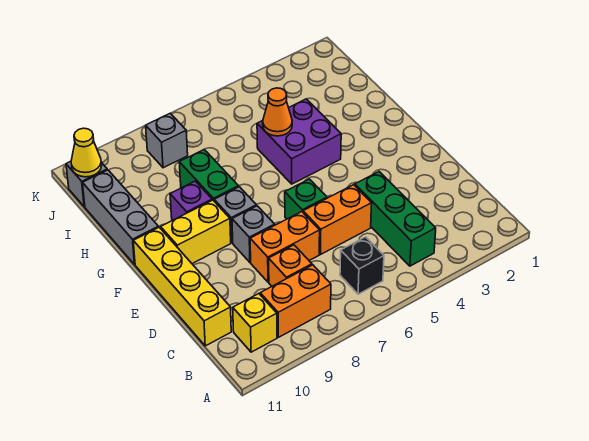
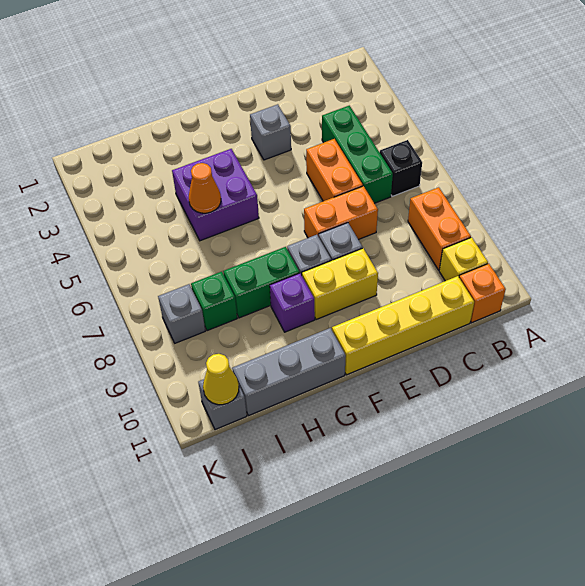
green brick B4:D4 level 1 -> green brick C4:C6 level 1
orange brick C8 level 1 -> orange brick B11 level 1
orange brick D7:D8 level 1 -> orange brick D7:E7 level 1
none -> grey brick E3 level 1
green brick E6 level 1 -> green brick I8 level 1
yellow brick F9:F10 level 1 -> yellow brick E9:F9 level 1

